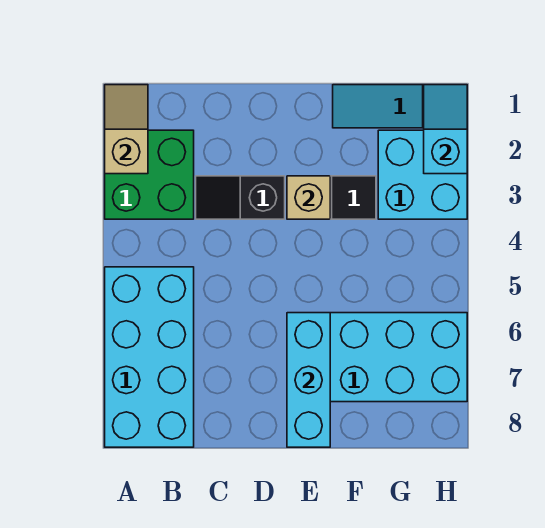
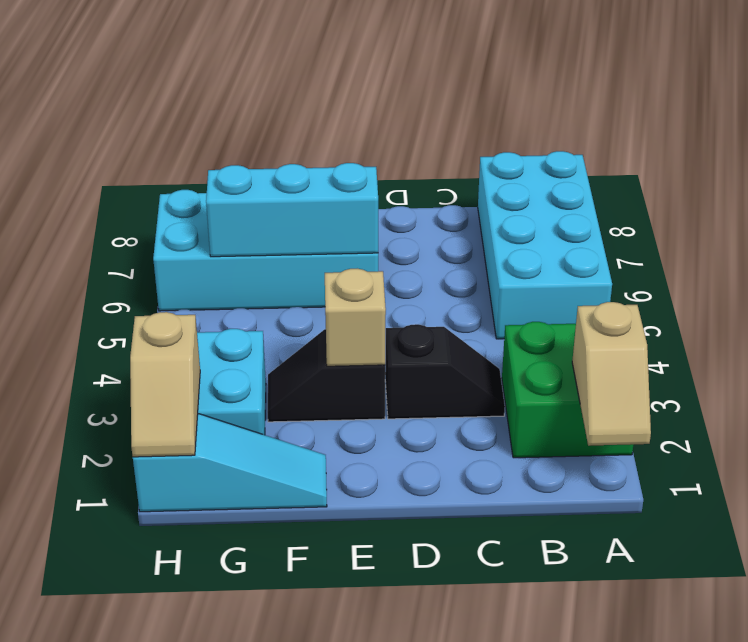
cyan brick E6:E8 level 2 -> cyan brick E6:G6 level 2
cyan slope H1:H2 level 2 top 2 -> tan slope H1:H2 level 2 top 2

